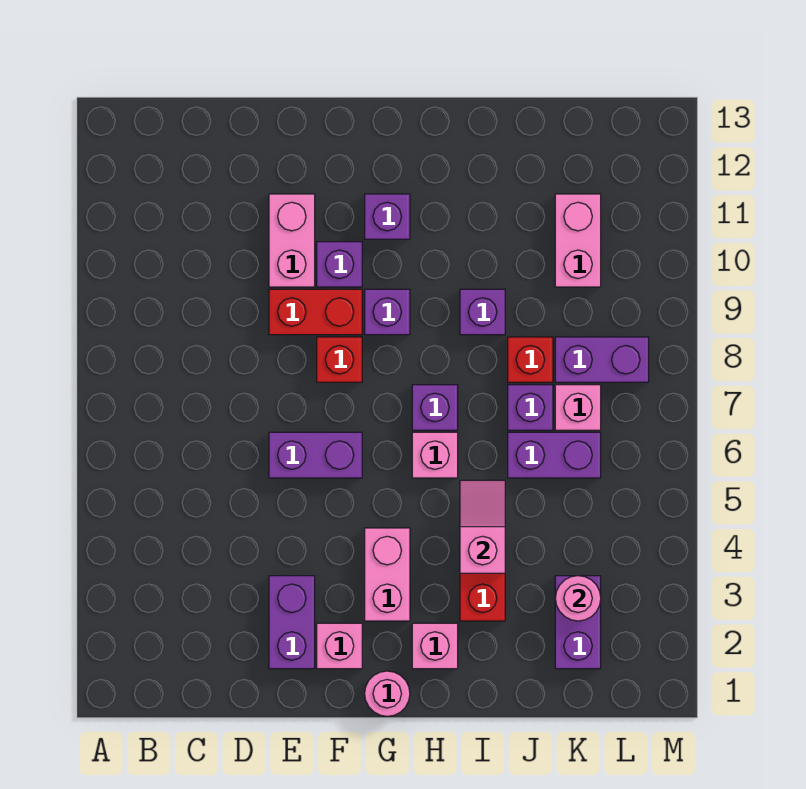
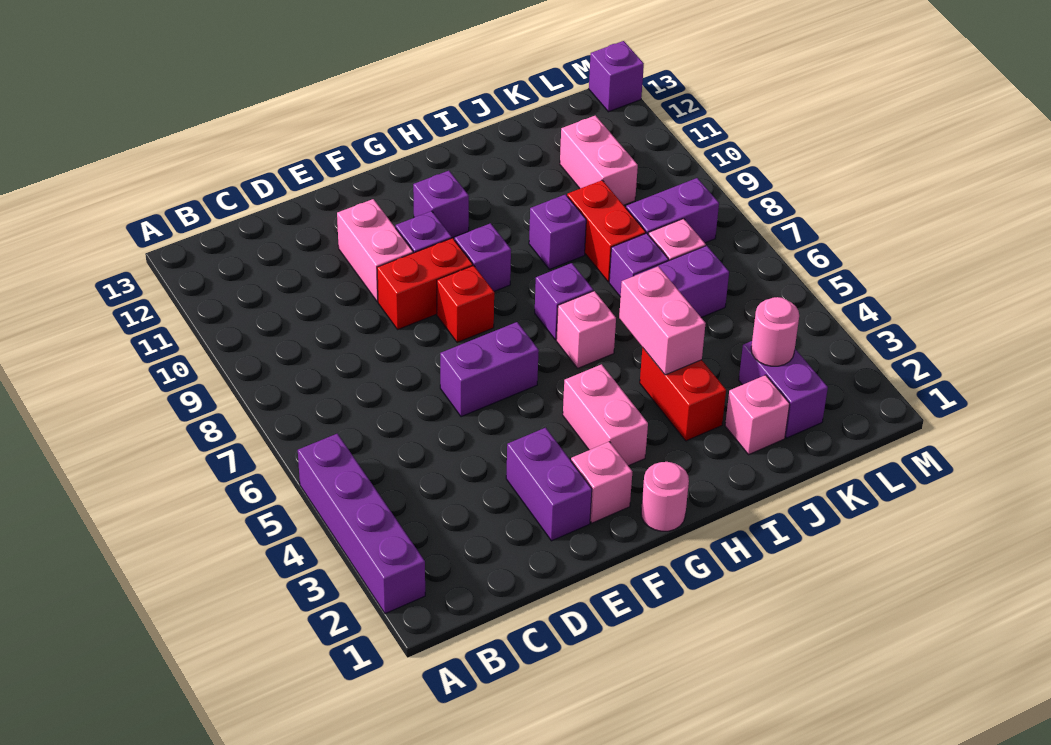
none -> purple brick A2:A5 level 1
pink brick H2 level 1 -> pink brick J2 level 1
pink slope I4:I5 level 2 top 4 -> pink brick I4:I5 level 2
red brick J8 level 1 -> red brick J8:J9 level 1
none -> purple brick M13 level 1

